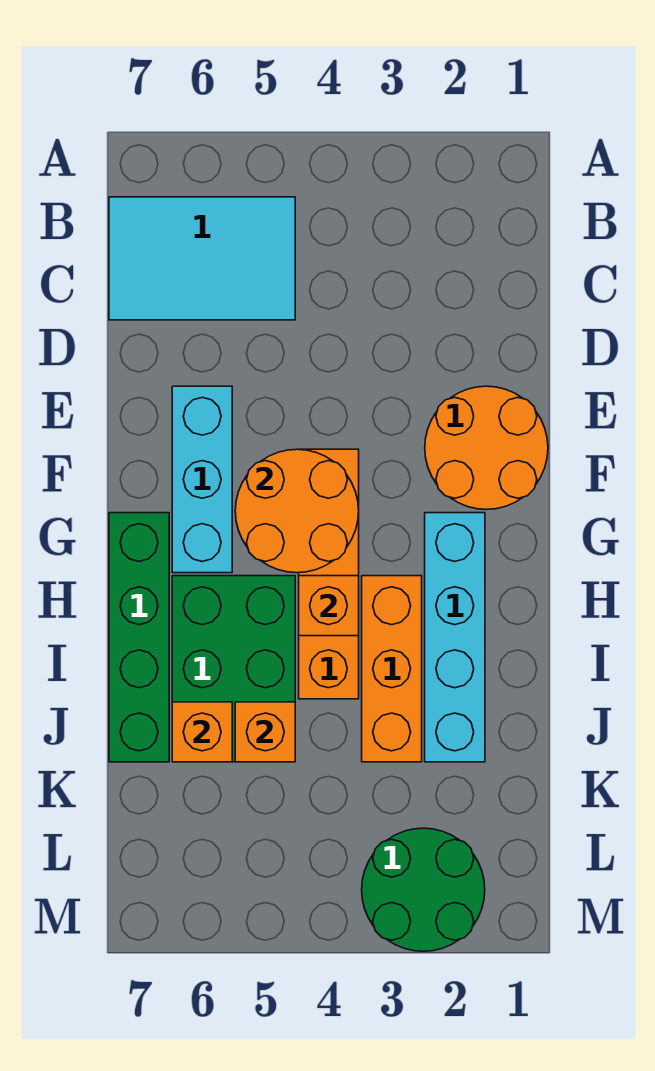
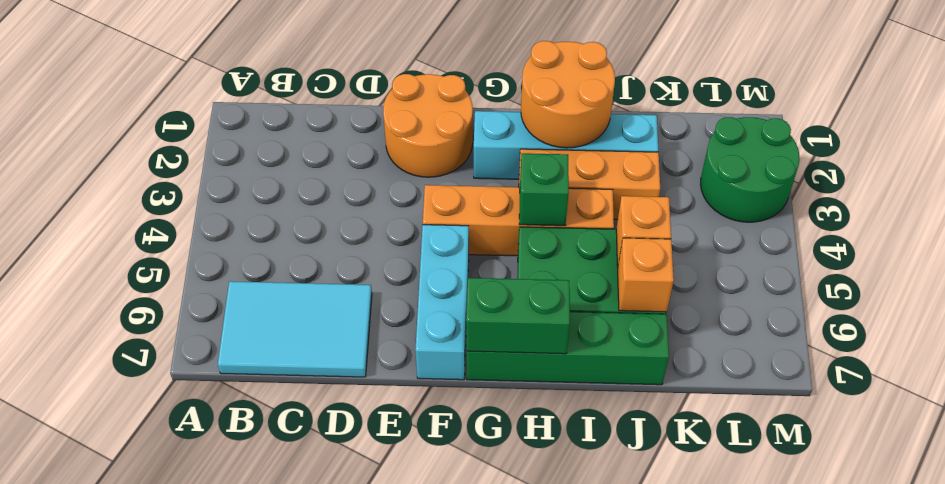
cyan tile B5:C7 level 1 -> cyan tile B6:D7 level 1
cyan brick E6:G6 level 1 -> cyan brick F5:F7 level 1
orange round brick F4:G5 level 2 -> orange round brick H1:I2 level 2
none -> green brick G7:H7 level 2
orange brick H4 level 2 -> green brick H4 level 2

